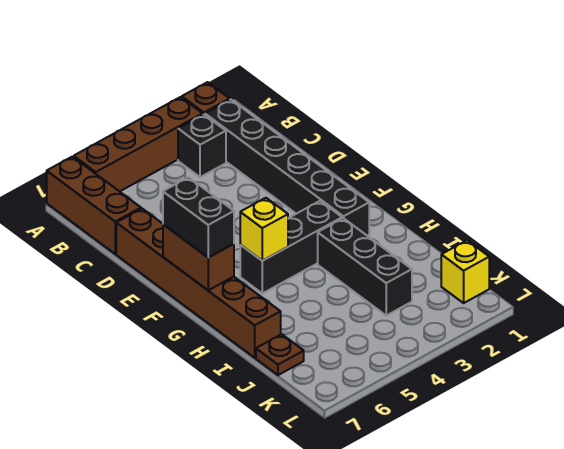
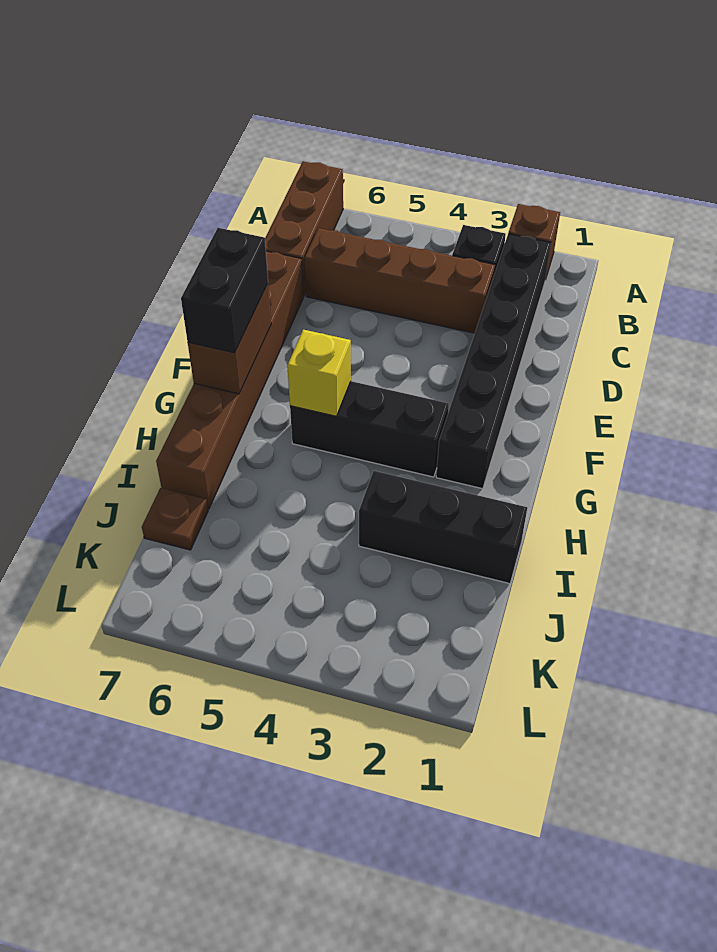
brown brick A3:A6 level 1 -> brown brick C3:C6 level 1
black brick H3:J3 level 1 -> black brick I1:I3 level 1
yellow brick K1 level 1 -> none

